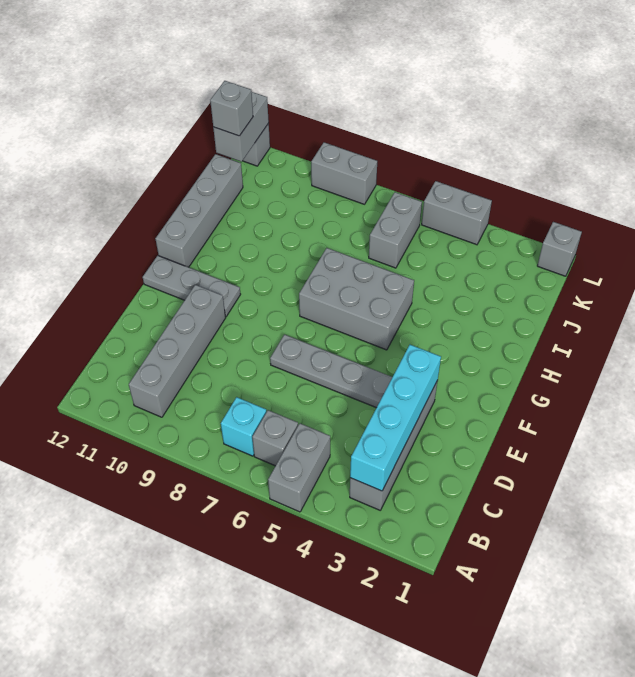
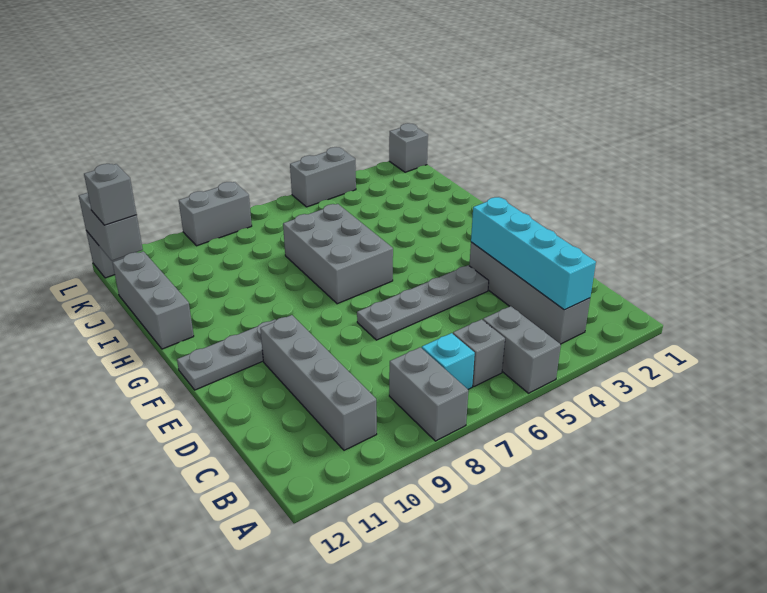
grey brick G5:H7 level 1 -> grey brick G6:I7 level 1
grey brick G12:J12 level 1 -> grey brick H12:J12 level 1
grey brick J6:K6 level 1 -> grey brick A8:B8 level 1

